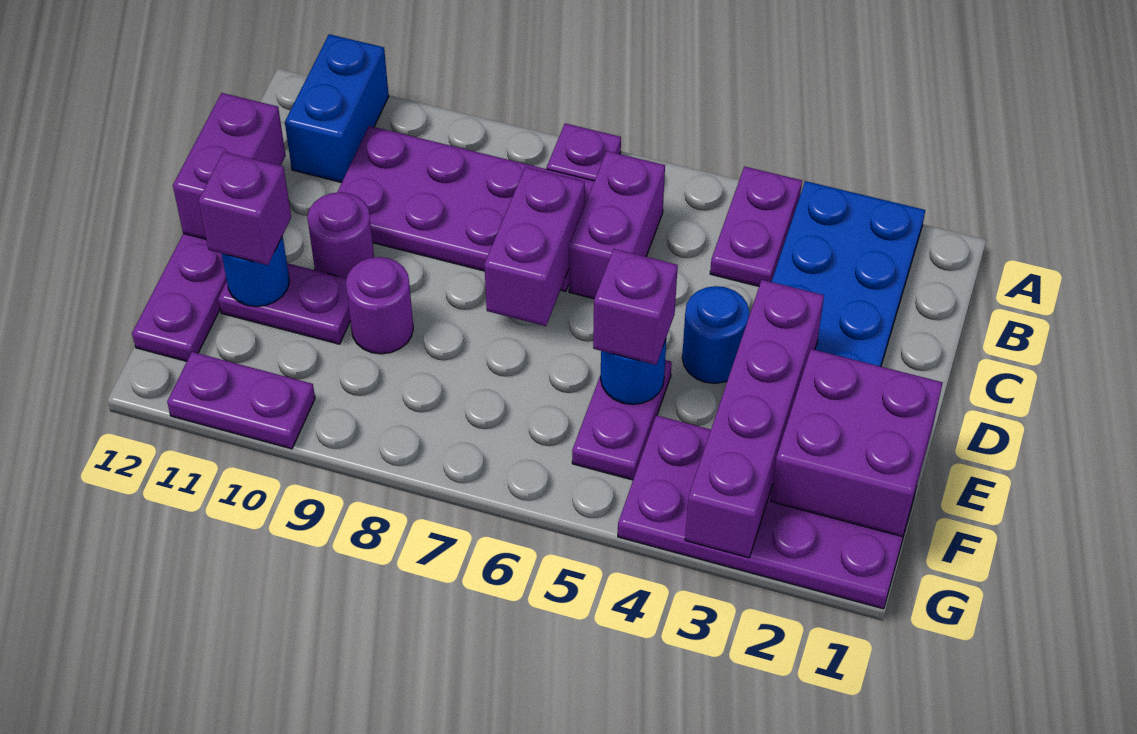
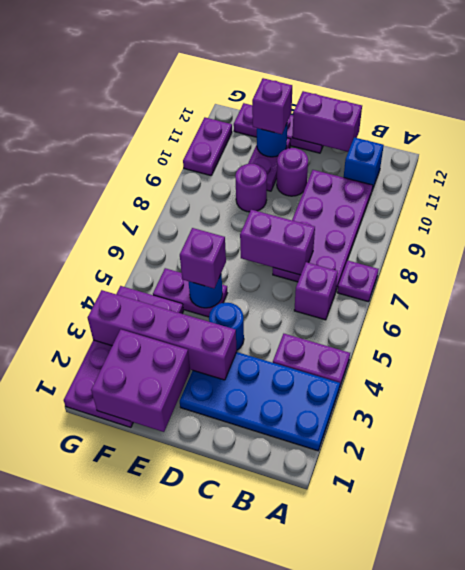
blue brick A11:B11 level 1 -> blue brick B11 level 1
purple brick B6:C6 level 1 -> purple brick B6 level 1

